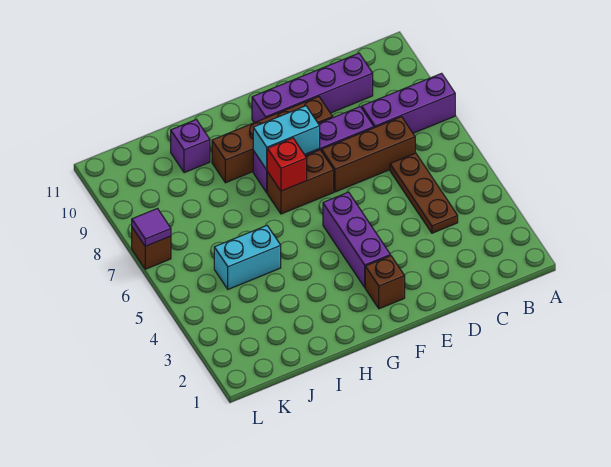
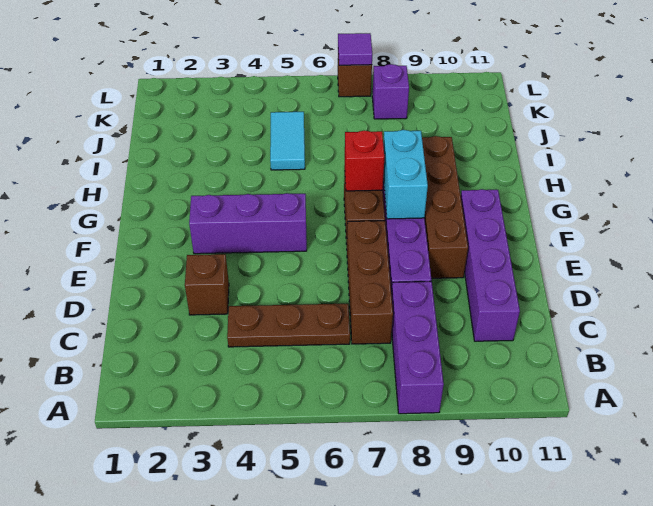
brown brick F2 level 1 -> brown brick D3 level 1
cyan brick I5:J5 level 1 -> cyan tile I5:J5 level 1
purple brick I10 level 1 -> purple brick K8 level 1

